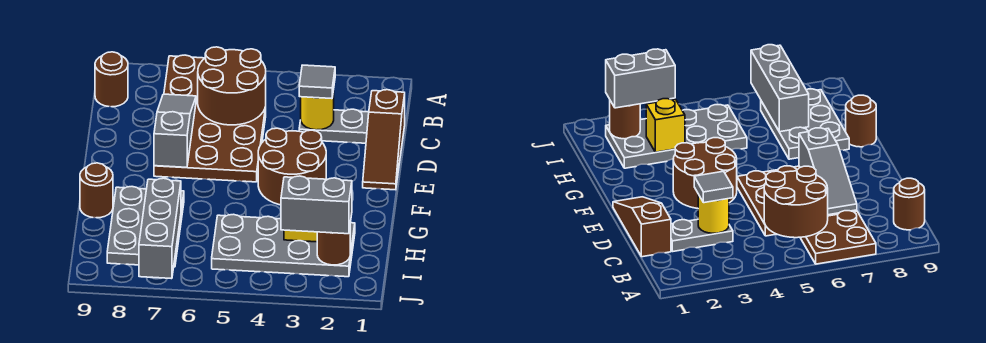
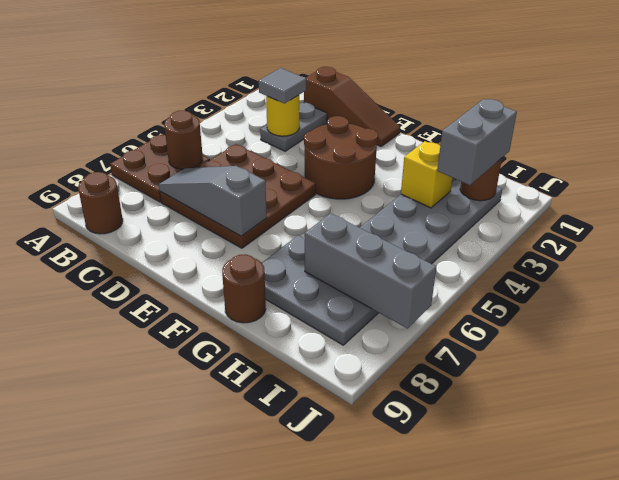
brown round brick B5:C6 level 2 -> brown round brick B6 level 2

